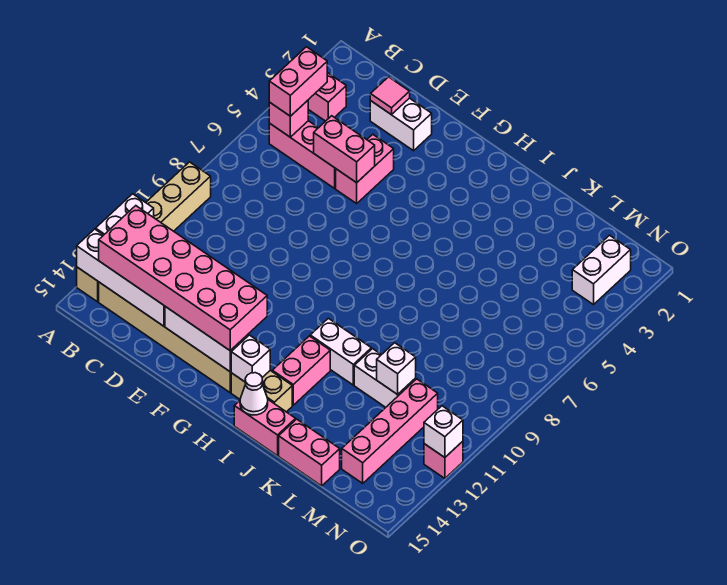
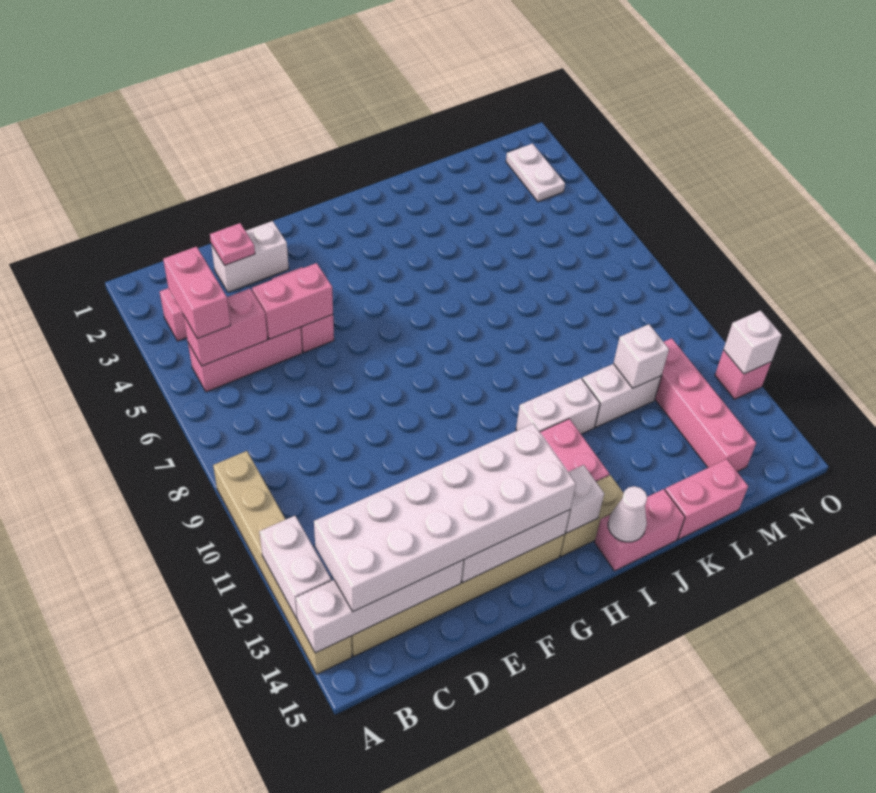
pink brick B5 level 2 -> pink brick B5:C5 level 2
pink brick B13:G14 level 3 -> white brick B13:G14 level 3
pink tile D2 level 2 -> pink plate D2 level 2
white brick N2:N3 level 1 -> white plate N2:N3 level 1

